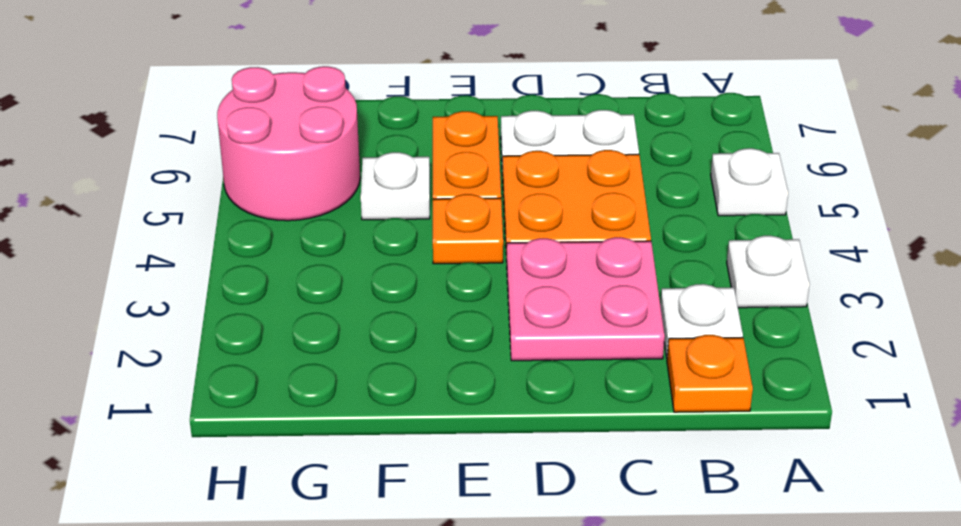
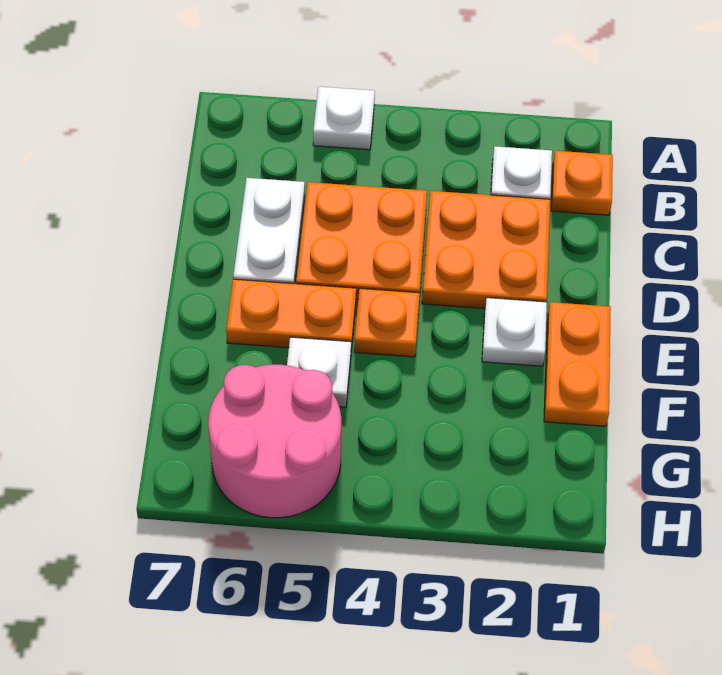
white plate A3 level 1 -> white plate E2 level 1
pink plate C2:D3 level 1 -> orange plate C2:D3 level 1
none -> orange plate E1:F1 level 1

